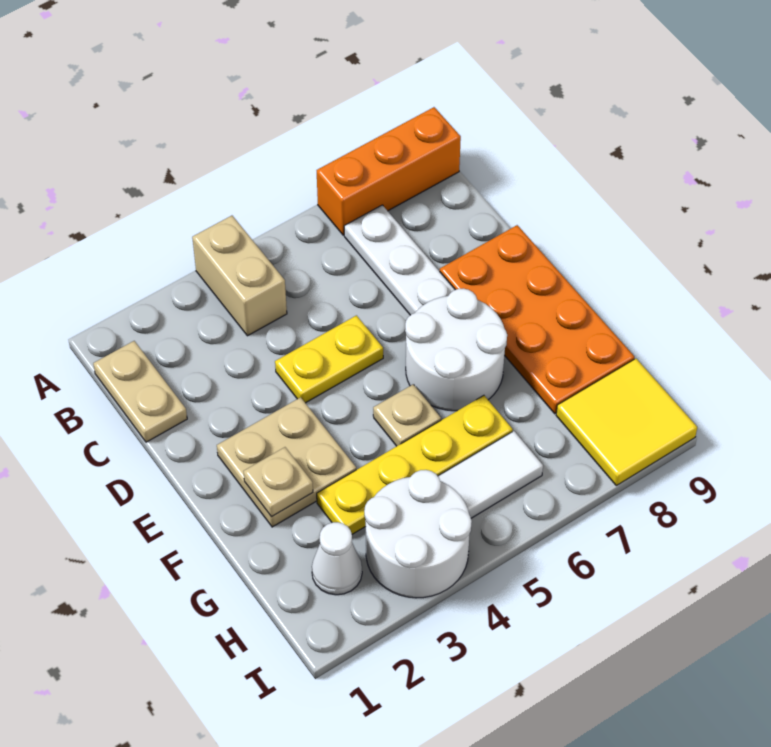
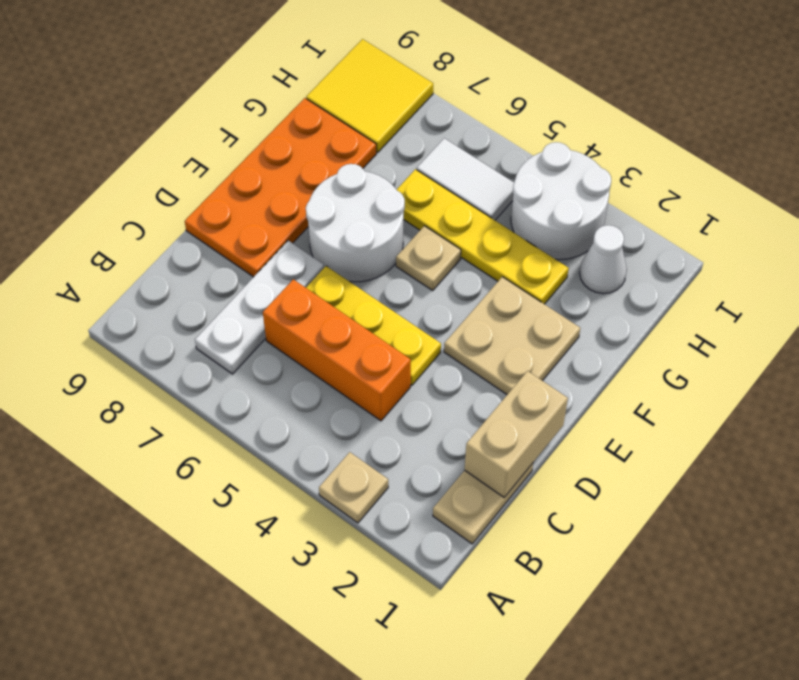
tan brick A4:B4 level 1 -> tan brick C1:D1 level 2
orange brick A7:A9 level 1 -> orange brick C4:C6 level 1
yellow plate D4:D5 level 1 -> yellow plate D4:D6 level 1
tan plate F2 level 2 -> tan plate A3 level 1

